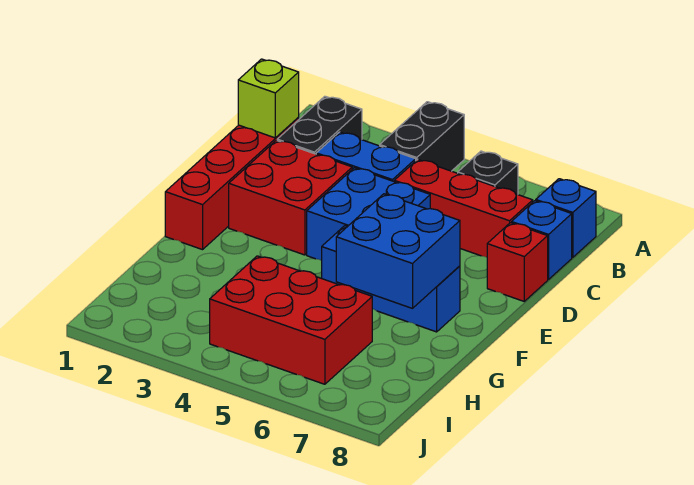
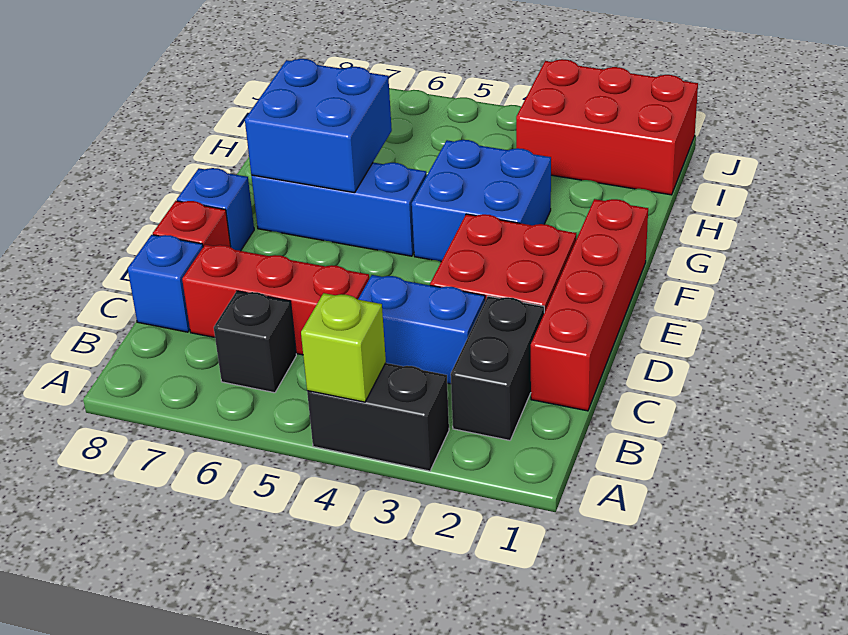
black brick A4:B4 level 1 -> black brick A3:A4 level 1
blue brick B8 level 1 -> blue brick E8 level 1
lime brick C1 level 2 -> lime brick A4 level 2
blue brick D4:E5 level 1 -> blue brick F3:G4 level 1
red brick H4:I6 level 1 -> red brick I1:J3 level 1

